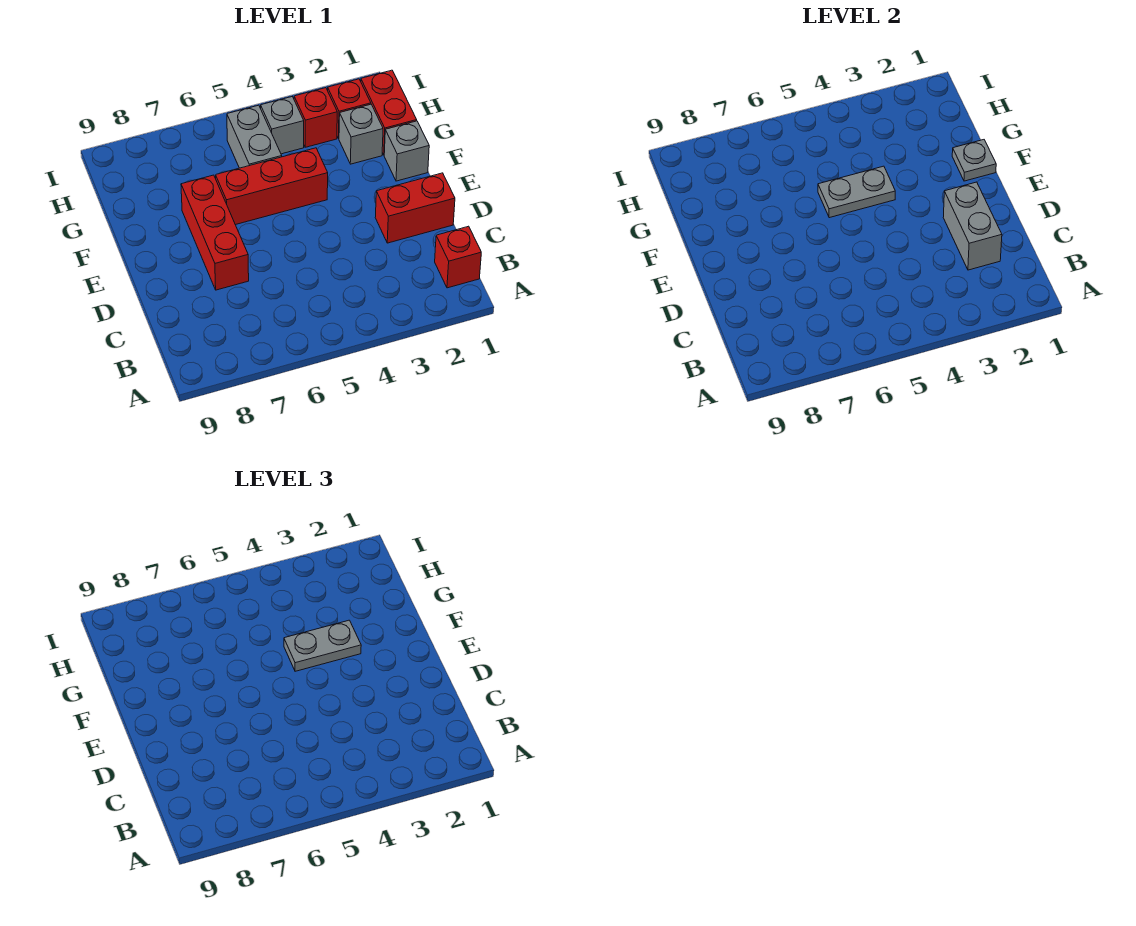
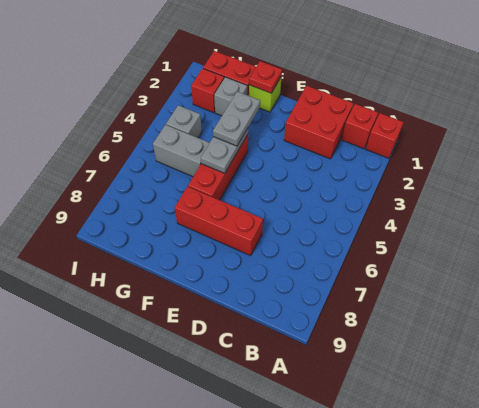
grey brick C2:D2 level 2 -> none
red brick D1:D2 level 1 -> red brick C1:D2 level 1
grey brick F1 level 1 -> lime brick F1 level 1
grey plate F1 level 2 -> red plate F1 level 2
red brick H3 level 1 -> red brick A1 level 1

